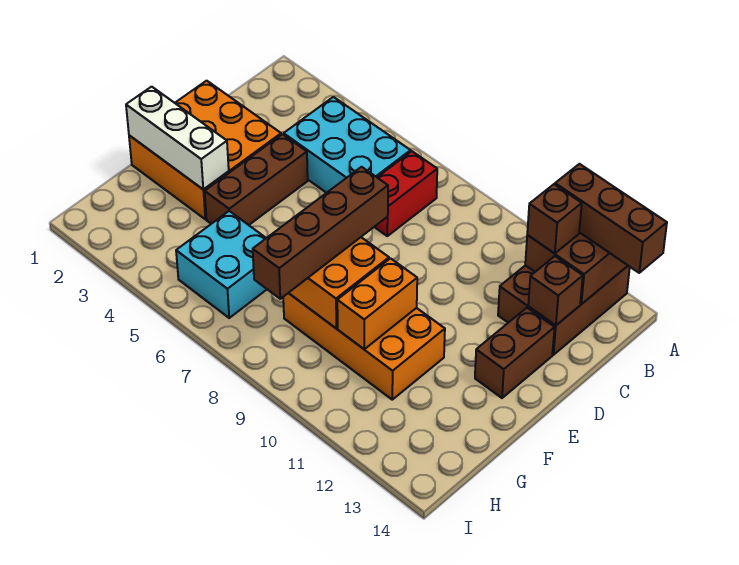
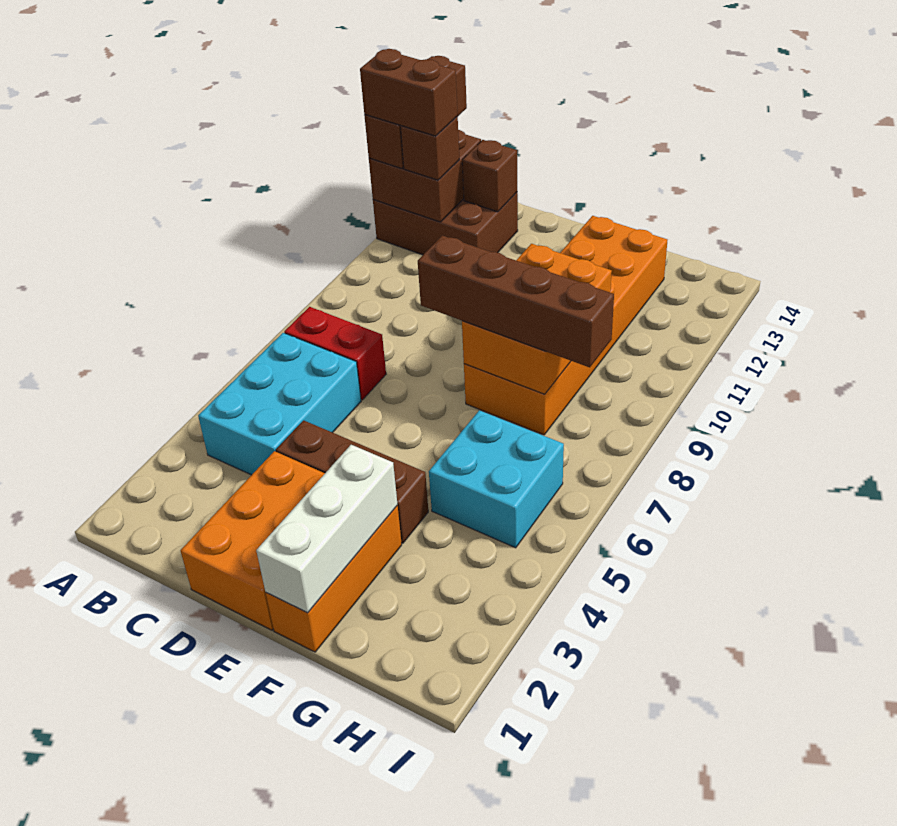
brown brick D13:E13 level 1 -> brown brick A12:B12 level 4
orange brick F8:G11 level 1 -> orange brick F8:G13 level 1

